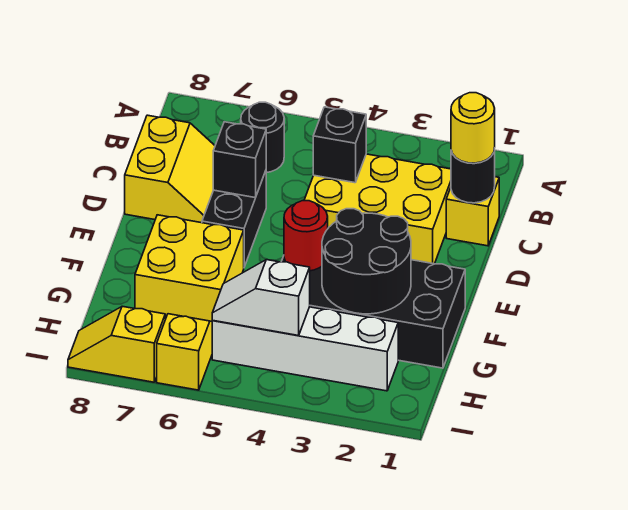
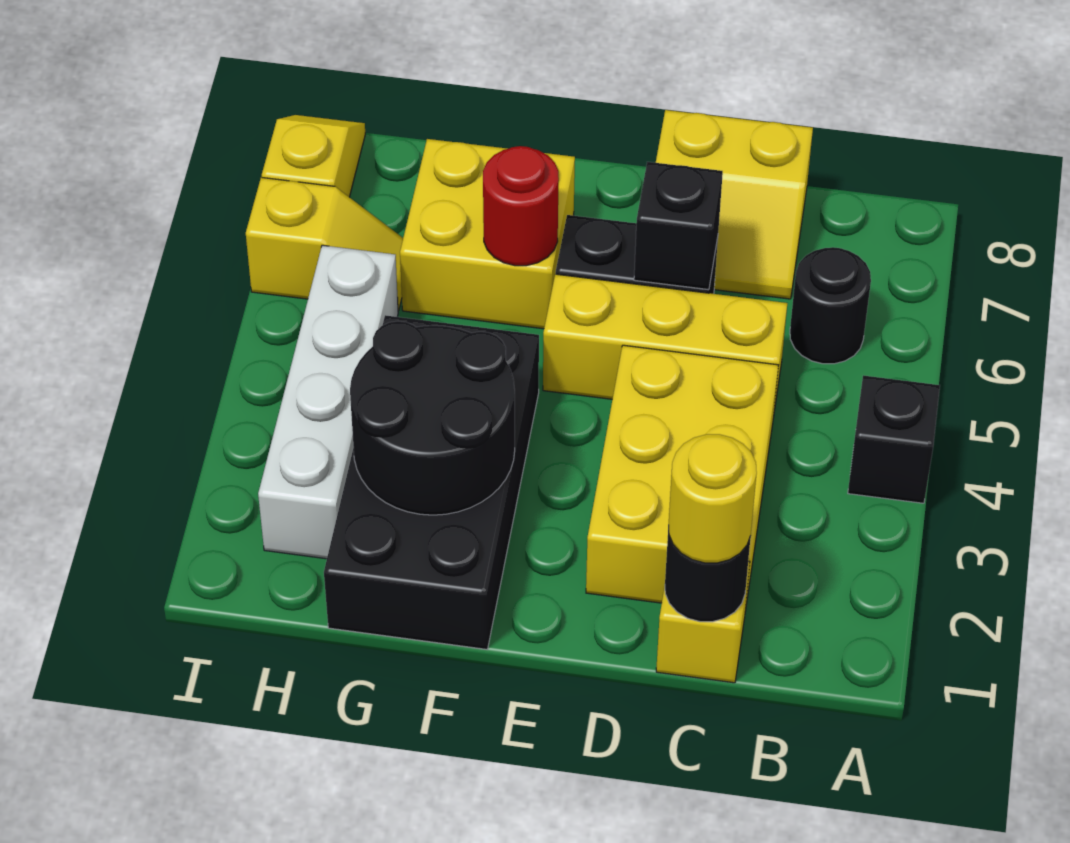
black brick C4 level 2 -> black brick A4 level 1
none -> yellow brick C5:E5 level 1
red round brick F4 level 2 -> red round brick F6 level 2
white slope H4:H5 level 2 top 4 -> none

